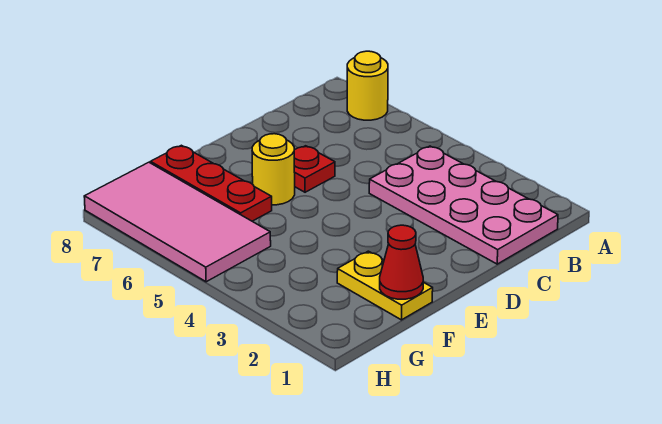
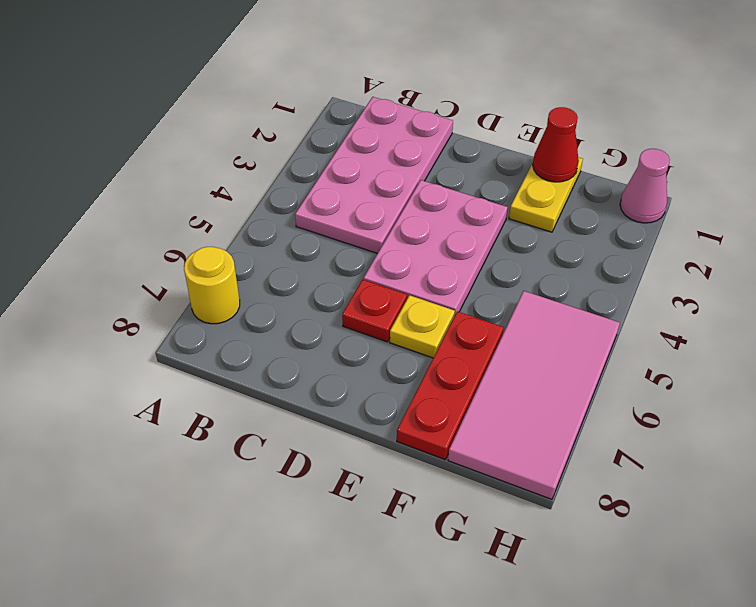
none -> pink plate D3:E5 level 1
yellow round brick E6 level 1 -> yellow plate E6 level 1
none -> pink cone H1 level 1

